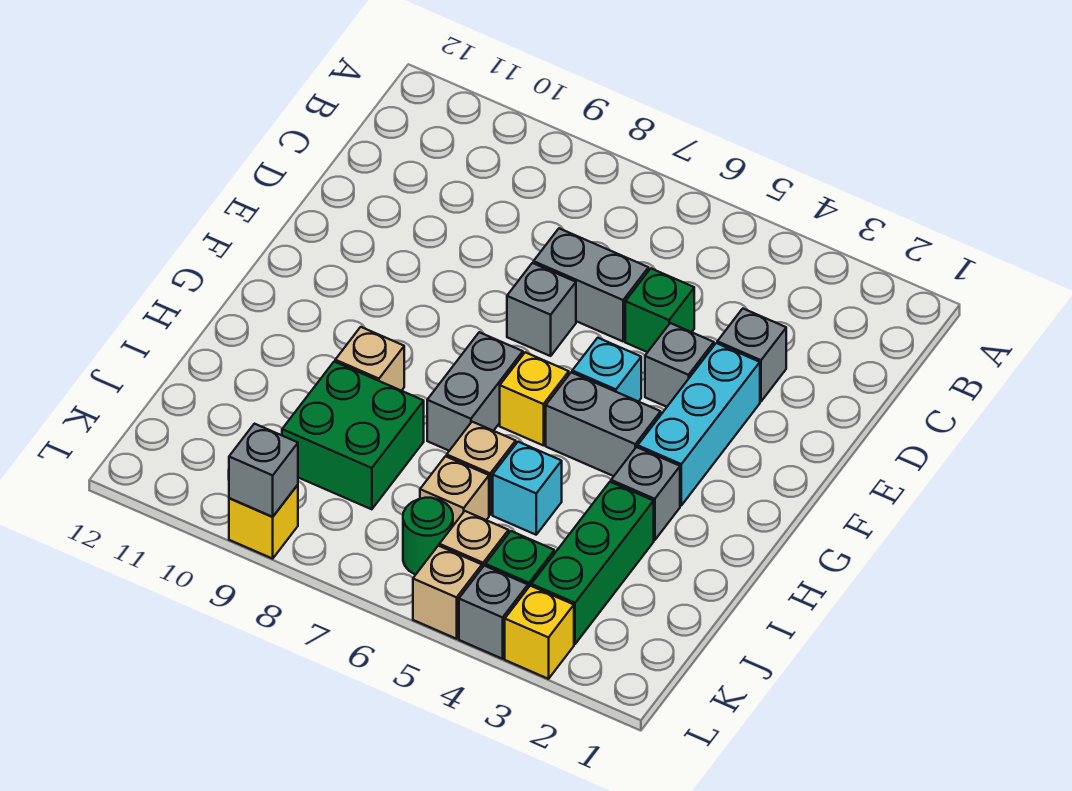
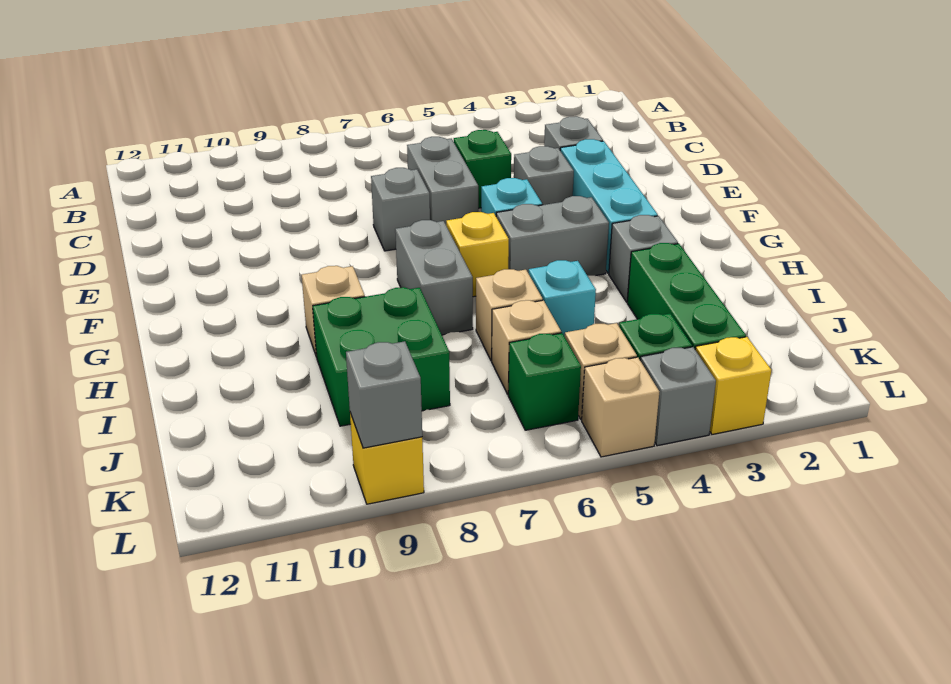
grey brick D6:D7 level 1 -> grey brick D6:E6 level 1
green round brick K6 level 1 -> green brick K6 level 1

